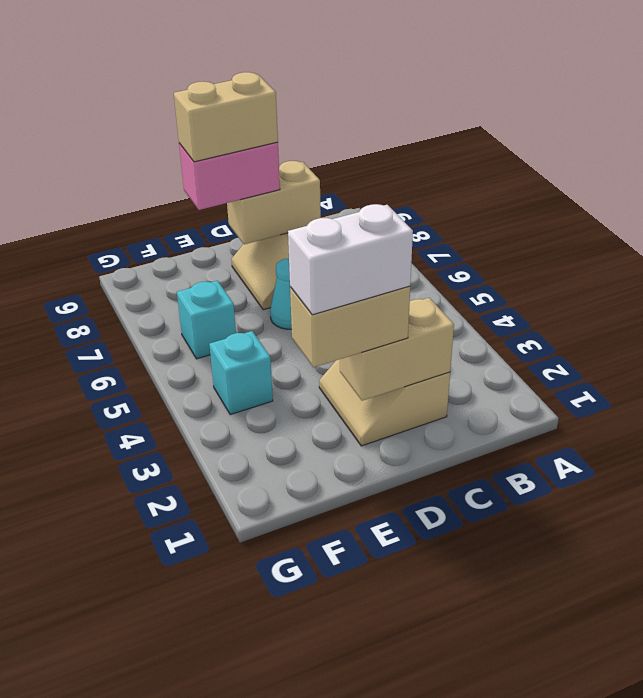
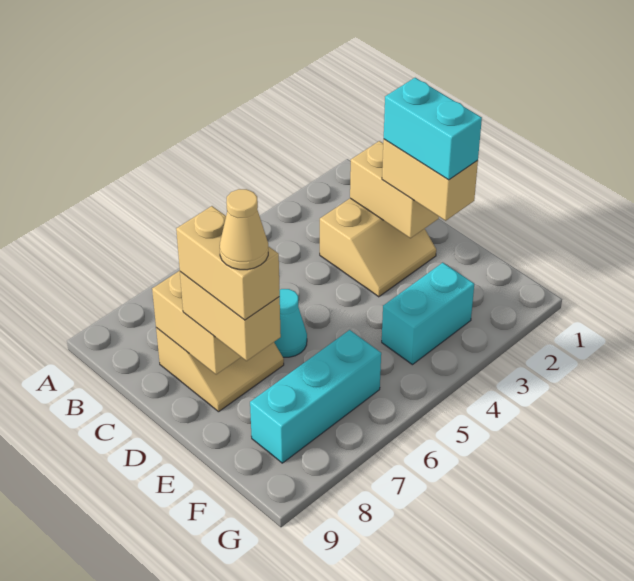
white brick D2:E2 level 4 -> cyan brick D2:E2 level 4
pink brick D8:E8 level 3 -> tan brick D8:E8 level 3
none -> tan cone E8 level 5
cyan brick F4 level 1 -> cyan brick F3:F4 level 1
cyan brick F6 level 1 -> cyan brick F6:F8 level 1

